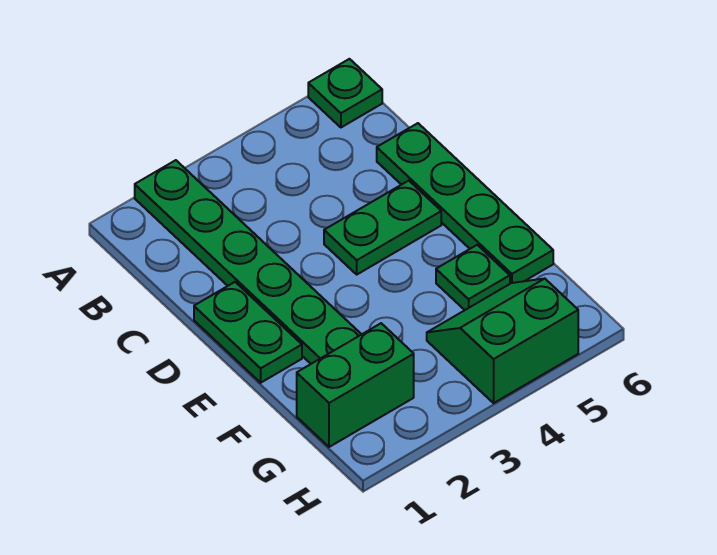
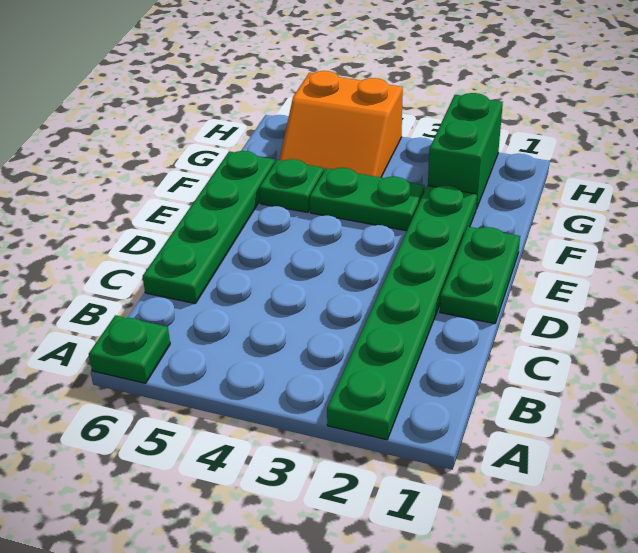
green plate D4:D5 level 1 -> green plate F3:F4 level 1
green brick G1:G2 level 1 -> green brick G2:H2 level 1
green slope G4:H5 level 1 top H -> orange slope G4:H5 level 1 top H

